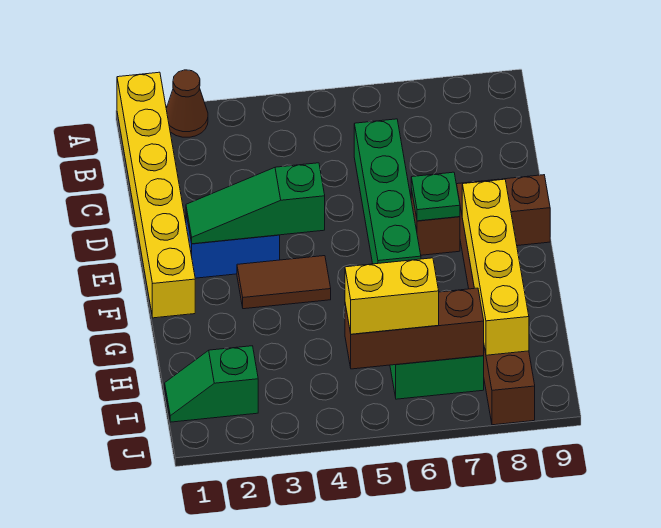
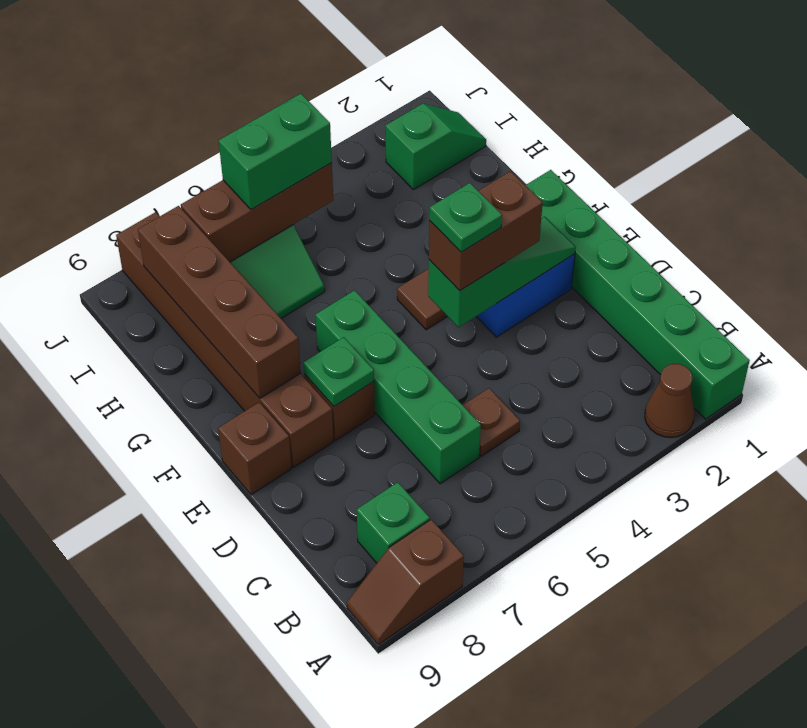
yellow brick A1:F1 level 1 -> green brick A1:F1 level 1
none -> brown slope A8:A9 level 1 top 8
none -> green brick B8 level 1
none -> brown plate C5 level 1
none -> brown brick E3:E4 level 3
none -> green plate E4 level 4
yellow brick F8:I8 level 2 -> brown brick F8:I8 level 2
yellow brick I5:I6 level 3 -> green brick I5:I6 level 3

